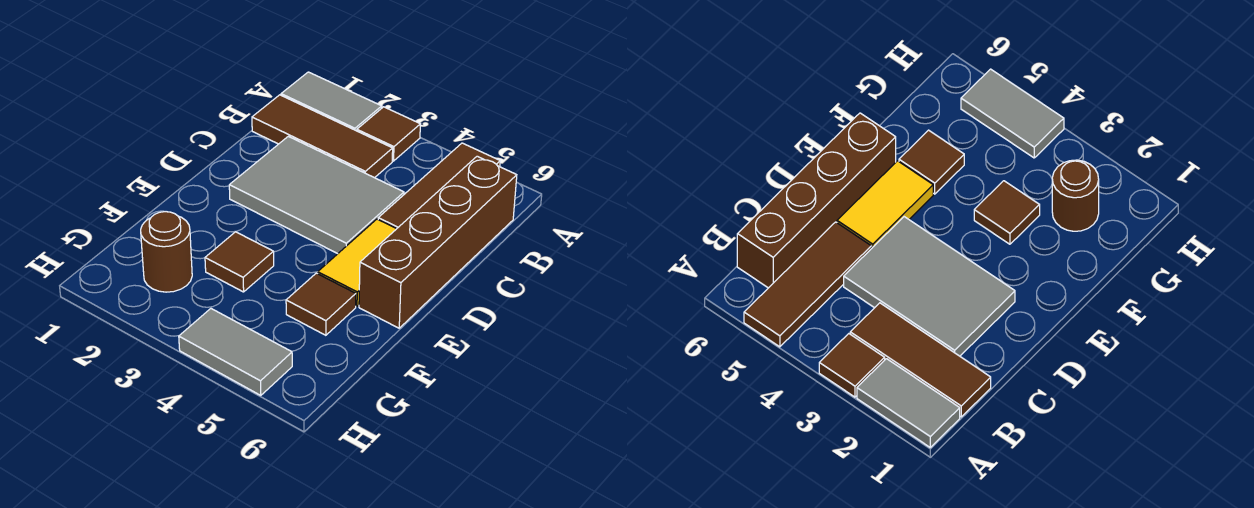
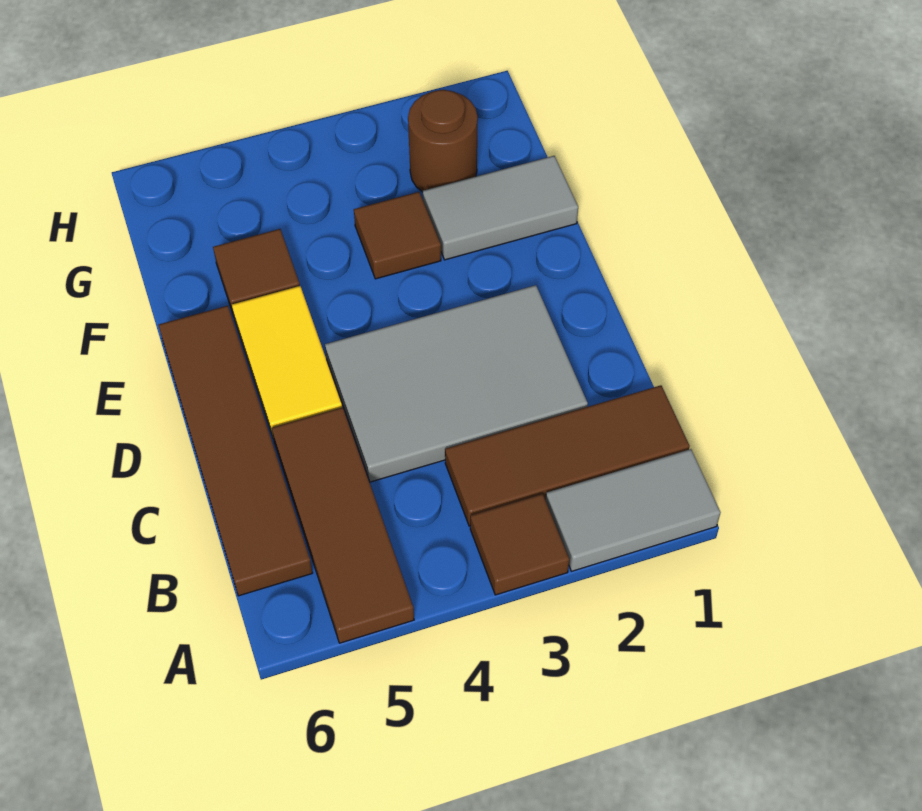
brown brick B6:E6 level 1 -> brown tile B6:E6 level 1
grey tile H4:H5 level 1 -> grey tile F1:F2 level 1

